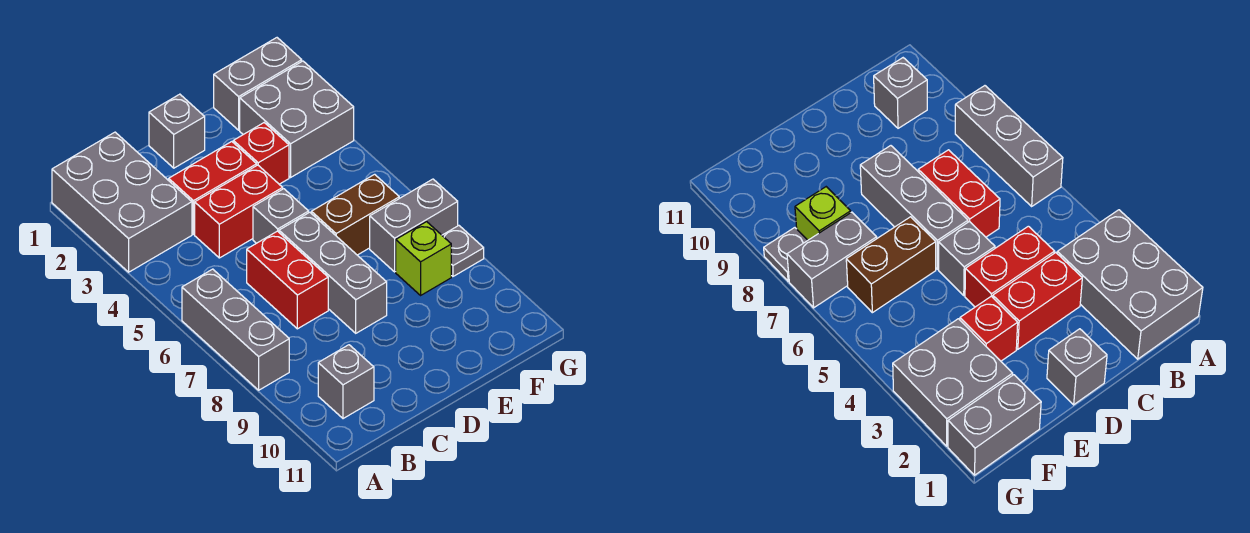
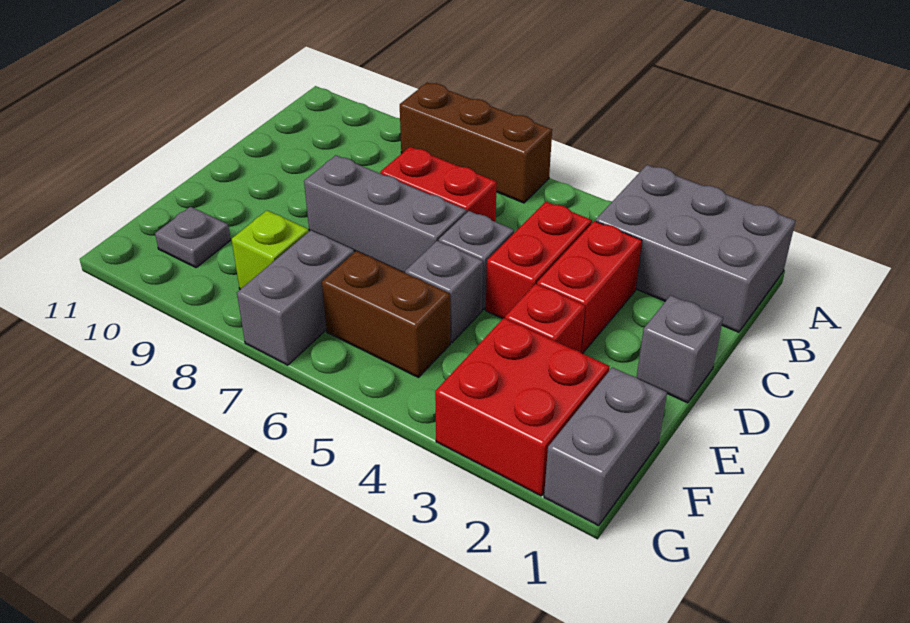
grey brick A6:A8 level 1 -> brown brick A6:A8 level 1
grey brick B10 level 1 -> grey brick E5 level 1
brown brick E6:F6 level 1 -> brown brick F5:F6 level 1
grey brick F2:G3 level 1 -> red brick F2:G3 level 1
grey plate G8 level 1 -> grey plate F10 level 1

